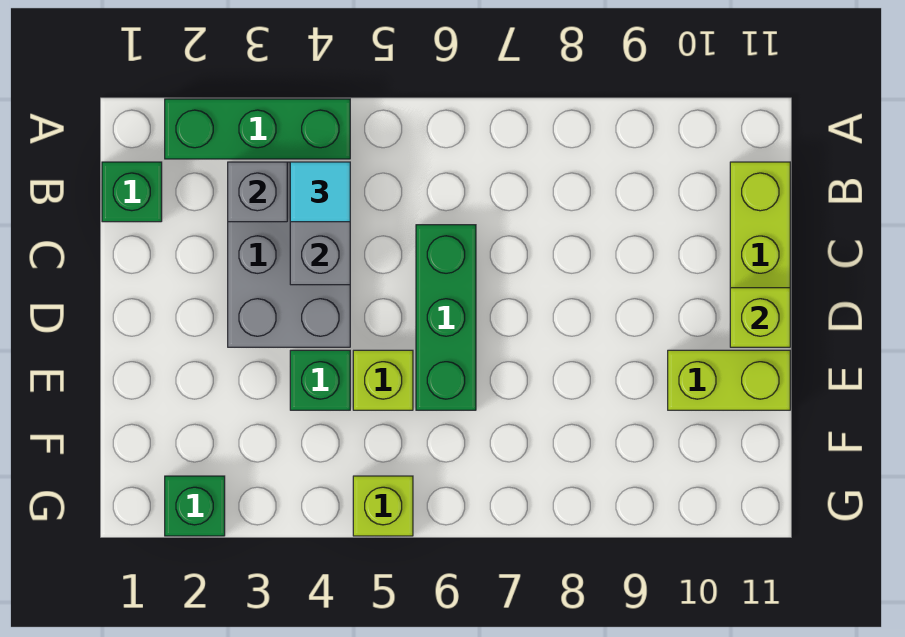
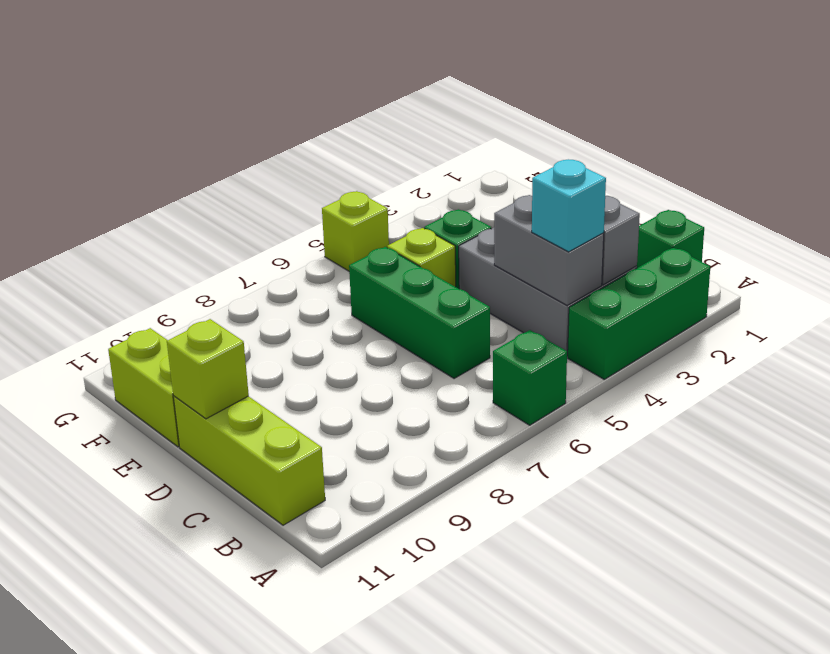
cyan tile B4 level 3 -> cyan brick B4 level 3
lime brick E10:E11 level 1 -> lime brick E11:F11 level 1
green brick G2 level 1 -> green brick A6 level 1

